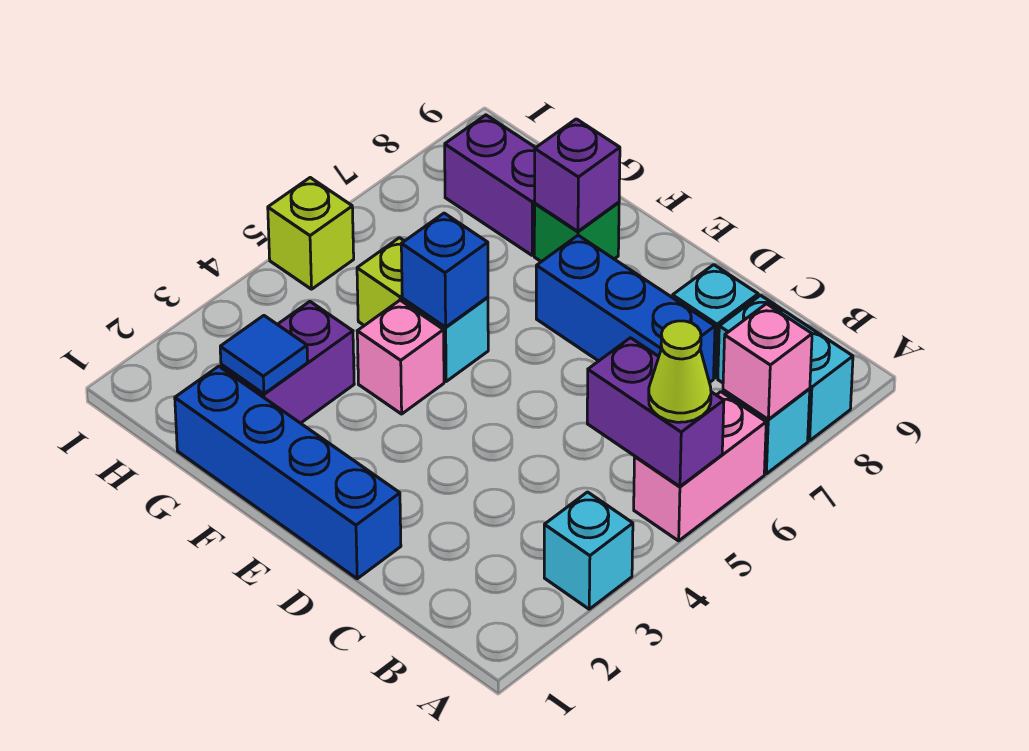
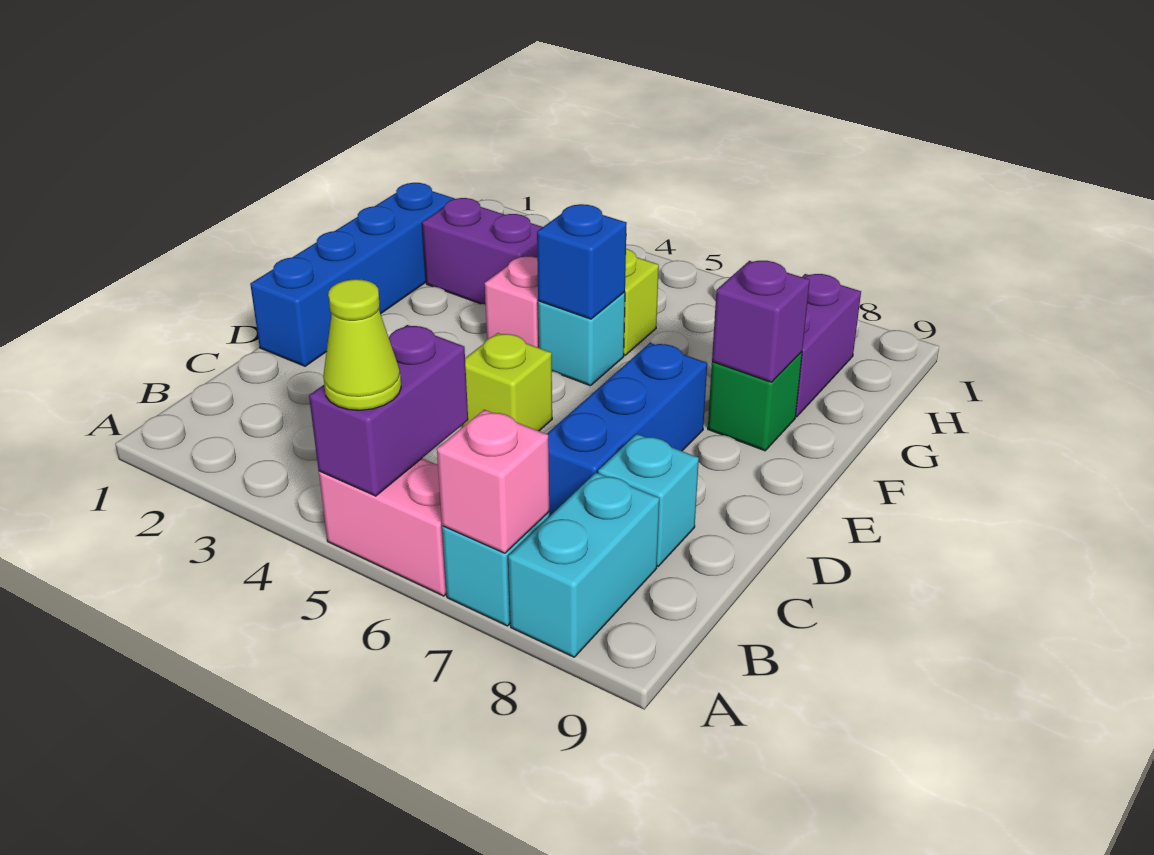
cyan brick A3 level 1 -> none
blue tile G2 level 2 -> none
lime brick I5 level 1 -> lime brick D5 level 1

